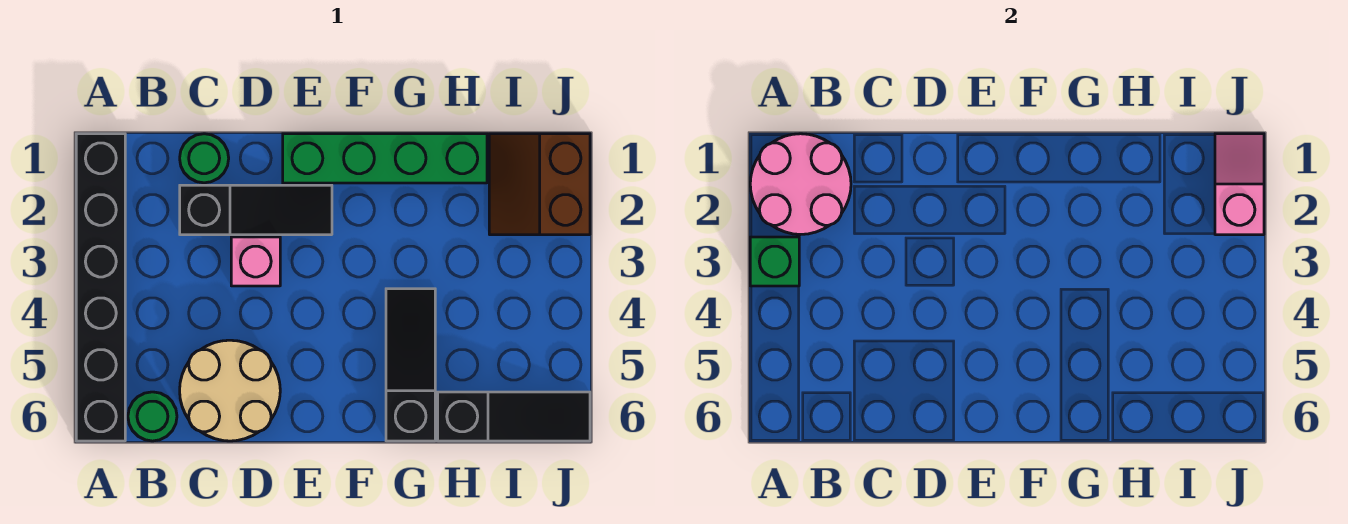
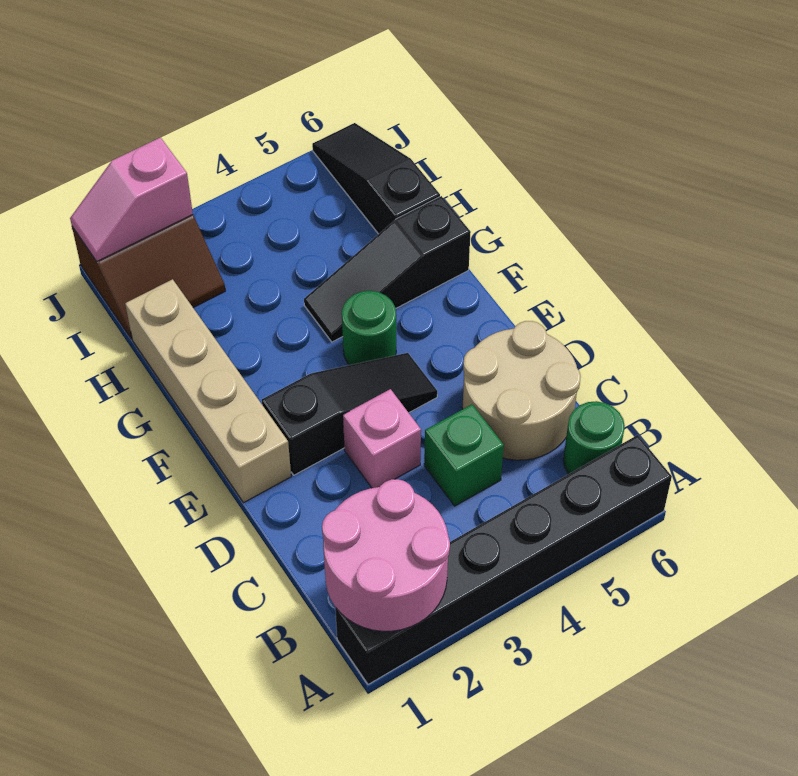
green brick A3 level 2 -> green brick C4 level 1
green round brick C1 level 1 -> green round brick F4 level 1
black slope C2:E2 level 1 top C -> black slope E2:E4 level 1 top 2
green brick E1:H1 level 1 -> tan brick E1:H1 level 1

